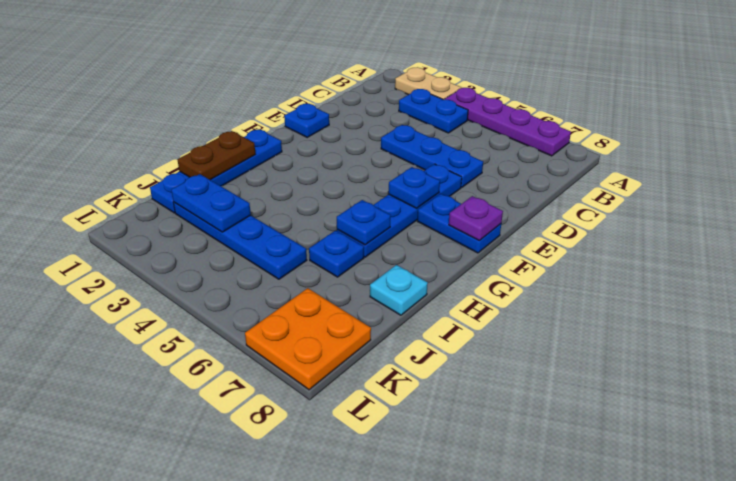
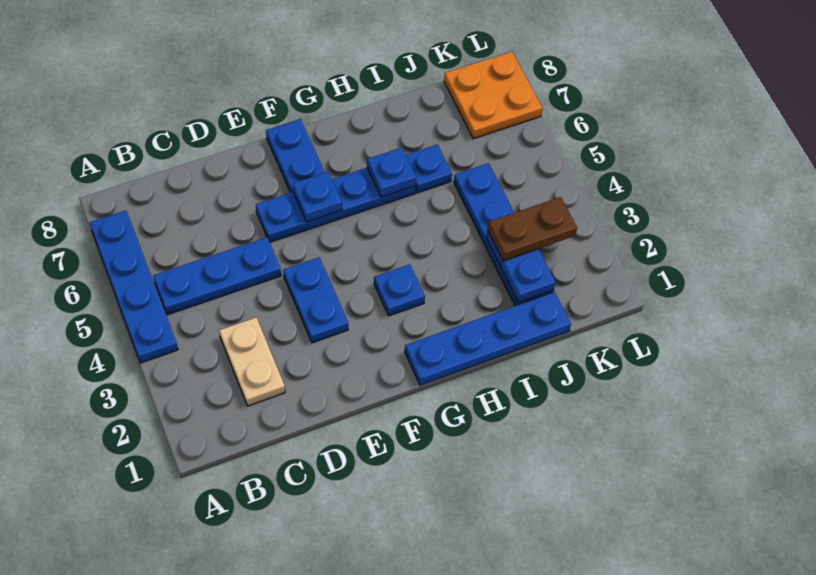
tan plate A2:A3 level 1 -> tan plate C2:C3 level 1
purple plate A4:A7 level 1 -> blue plate A4:A7 level 1
blue plate B3:B4 level 1 -> blue plate E3:E4 level 1
blue plate D4:D6 level 1 -> blue plate B5:D5 level 1
blue plate E1 level 1 -> blue plate G3 level 1
purple plate F8 level 2 -> none
brown plate H1:I1 level 2 -> brown plate J3:K3 level 3
cyan plate I8 level 1 -> none

